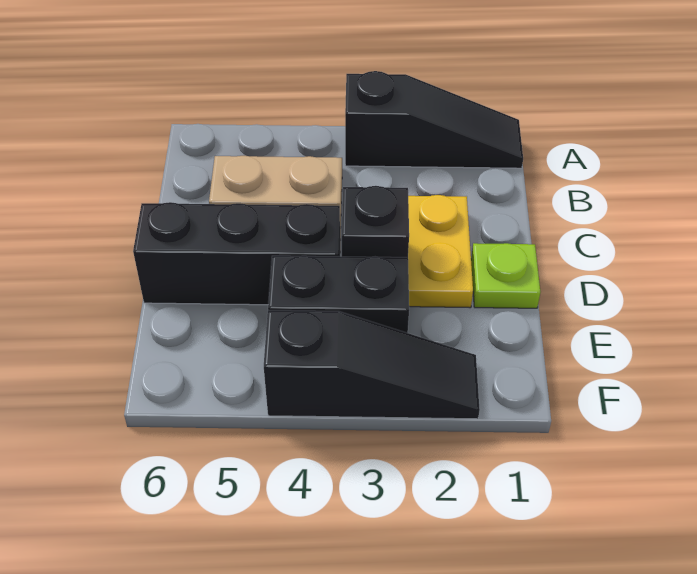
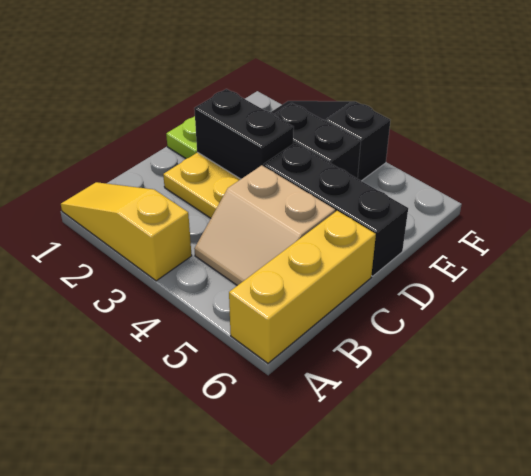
black slope A1:A3 level 1 top 3 -> yellow slope A1:A3 level 1 top 3
none -> yellow brick A6:C6 level 1
black brick D3 level 2 -> black brick D2:D3 level 2

